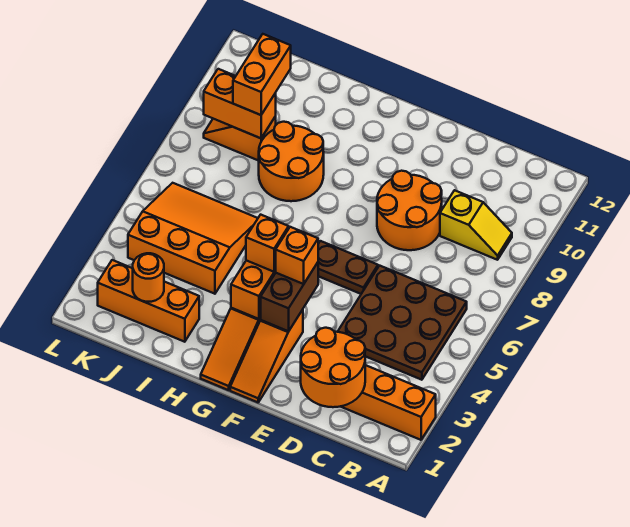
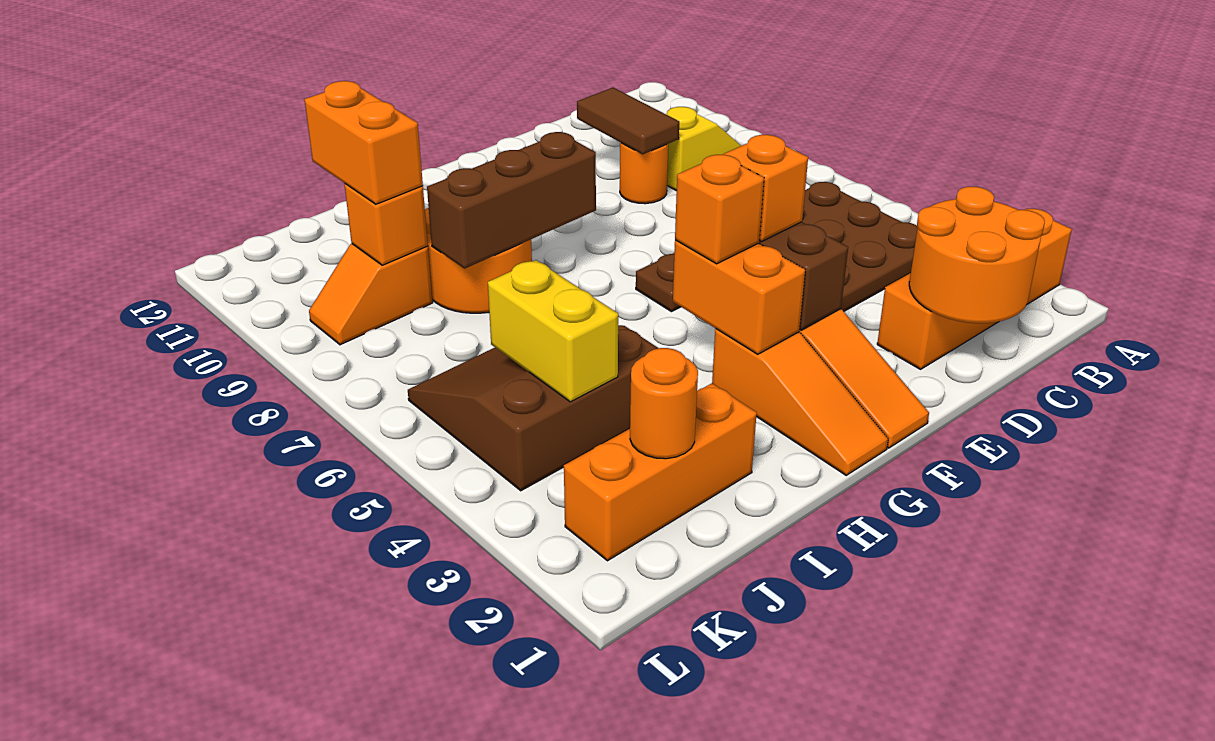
orange round brick D8:E9 level 1 -> orange round brick D9 level 1
none -> brown tile D9:D10 level 2
none -> brown brick G8:I8 level 2
orange slope I4:K6 level 1 top 4 -> brown slope I4:K6 level 1 top 4
none -> yellow brick J4:J5 level 2
orange brick J9:K9 level 2 -> orange brick J9 level 2

